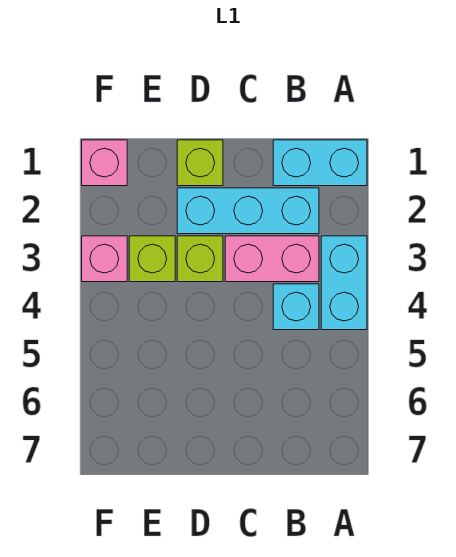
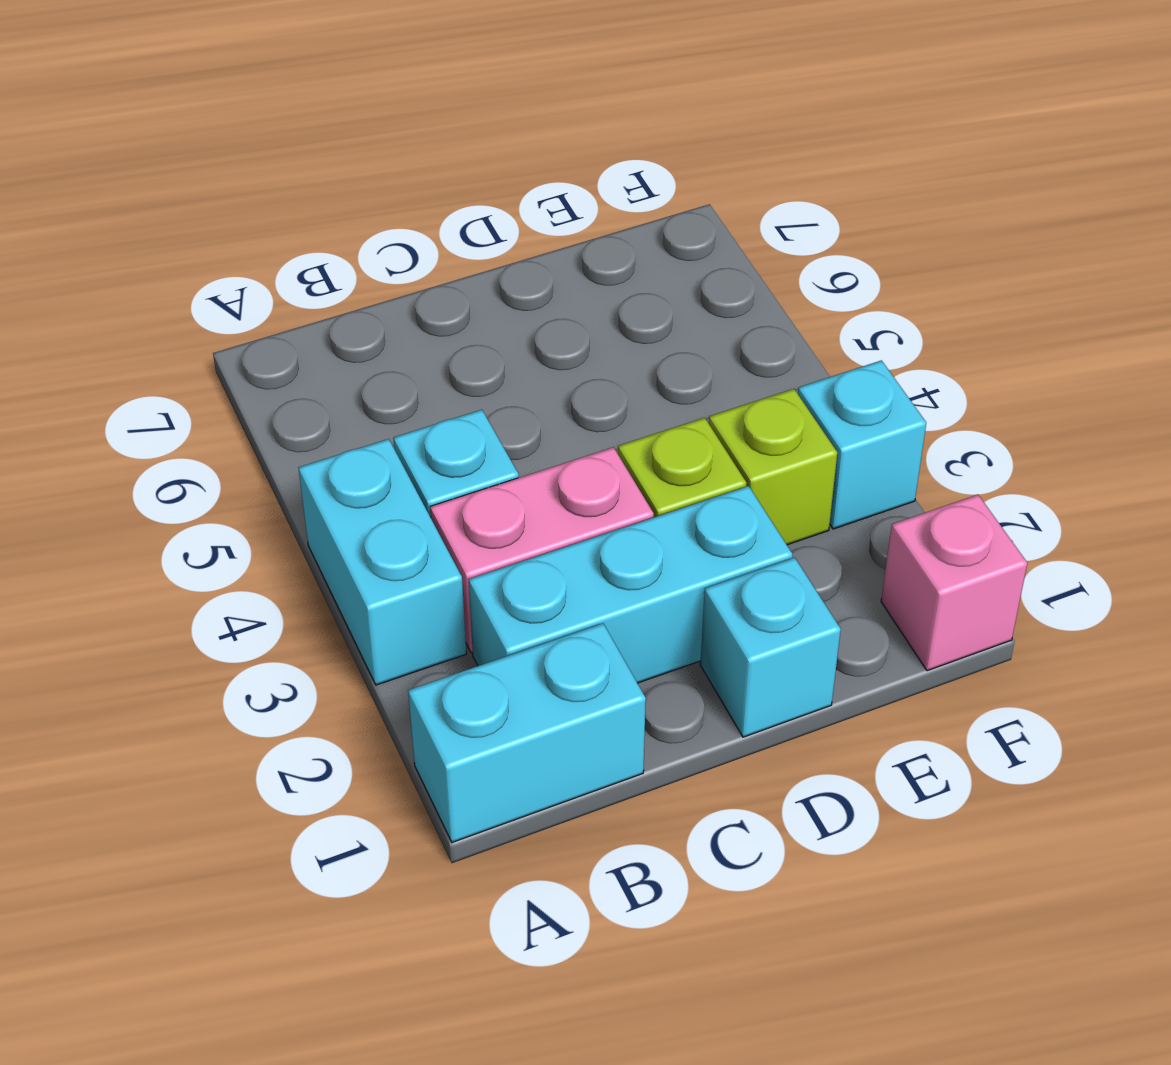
lime brick D1 level 1 -> cyan brick D1 level 1
pink brick F3 level 1 -> cyan brick F3 level 1

